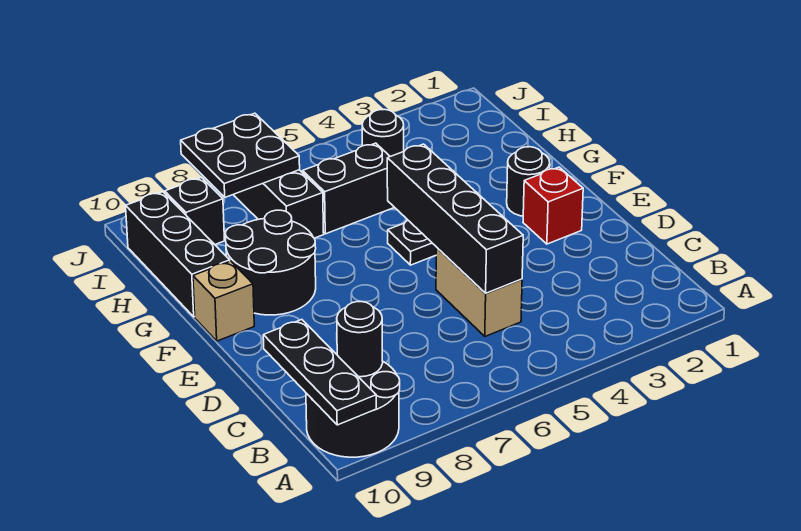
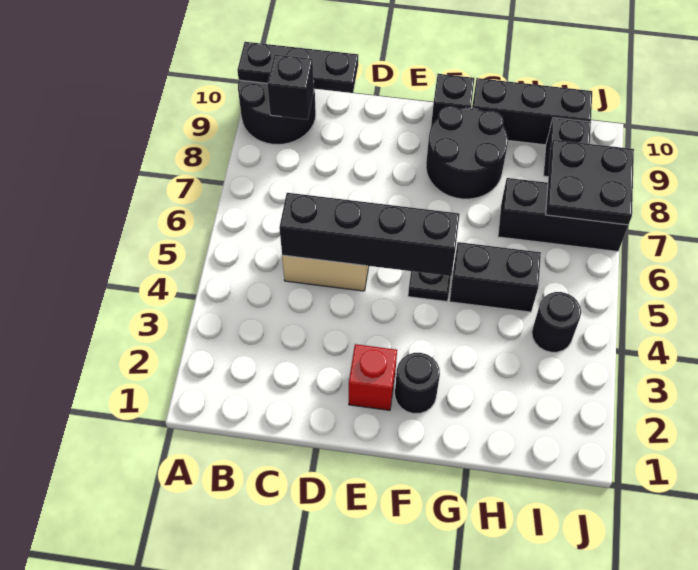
black round brick B9 level 2 -> black brick B9 level 2
tan brick F10 level 1 -> black brick F10 level 1
black brick H5:H6 level 1 -> black brick G5:H5 level 1

